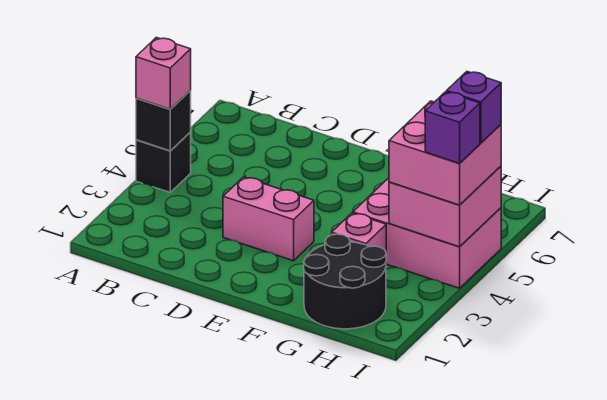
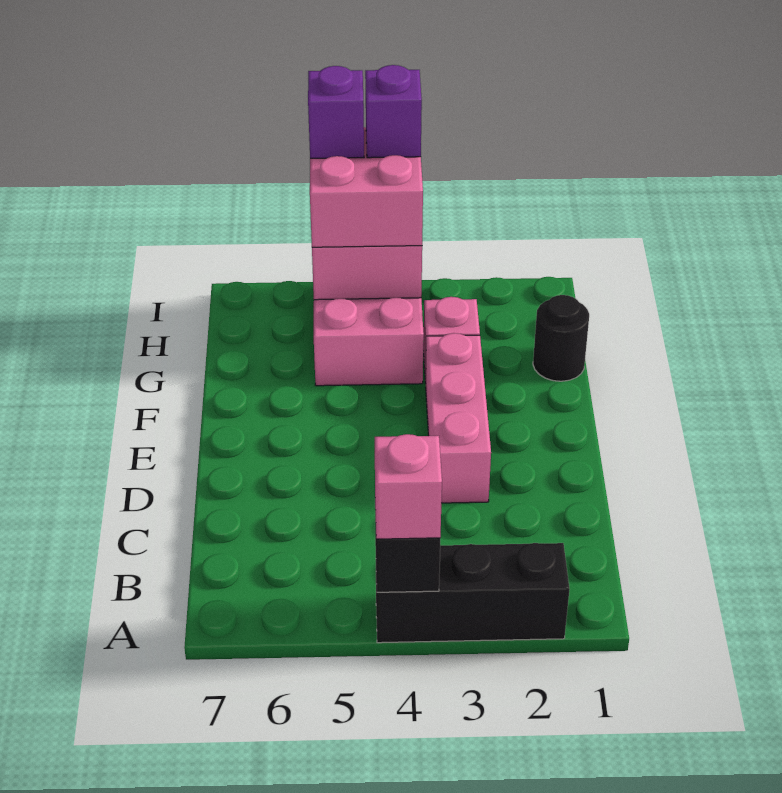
black brick A4 level 1 -> black brick A2:A4 level 1
pink brick D3:E3 level 1 -> pink brick D3:F3 level 1
black round brick G1:H2 level 1 -> black round brick G1 level 1

